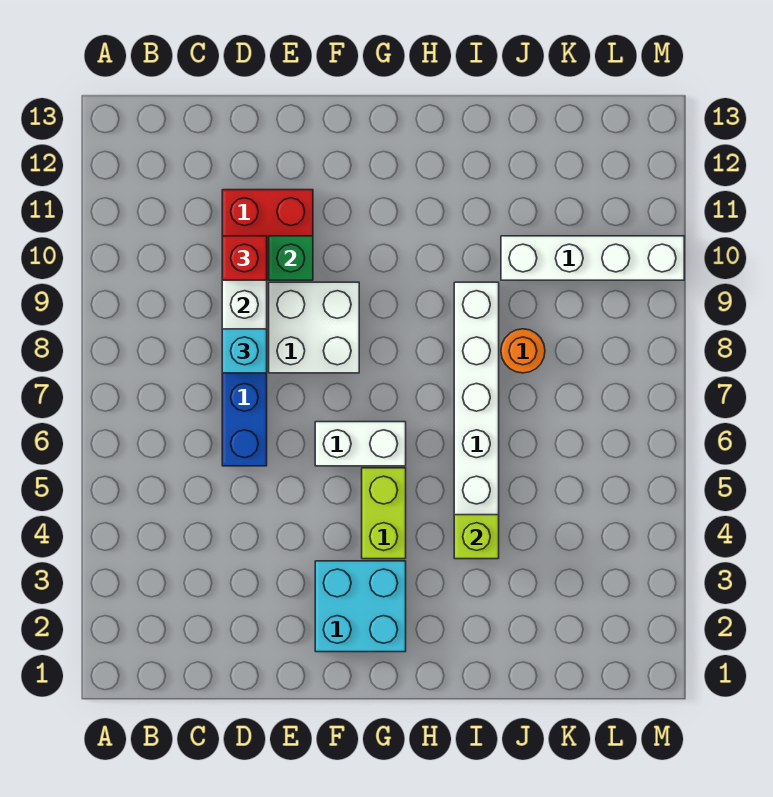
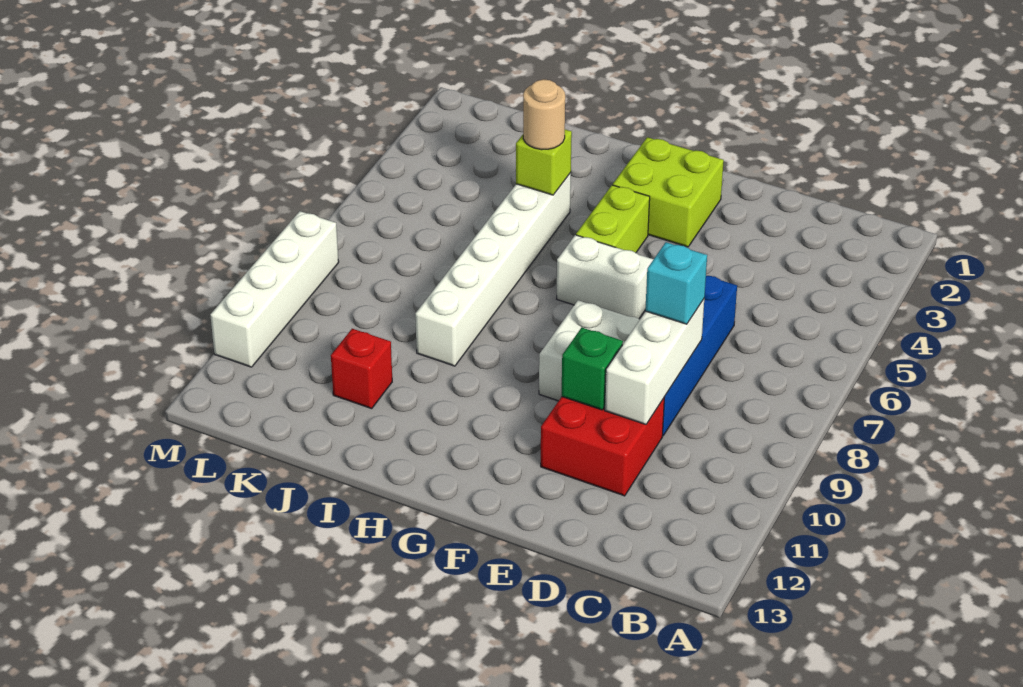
red brick D10 level 3 -> red brick J11 level 1
cyan brick F2:G3 level 1 -> lime brick F2:G3 level 1
none -> tan round brick I4 level 3
orange round brick J8 level 1 -> none
white brick J10:M10 level 1 -> white brick M8:M11 level 1

